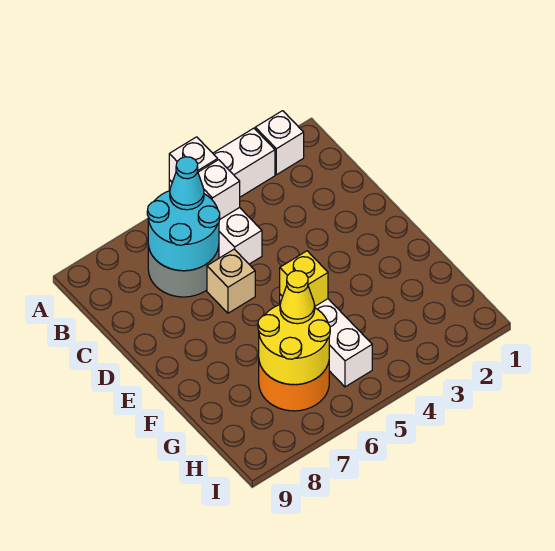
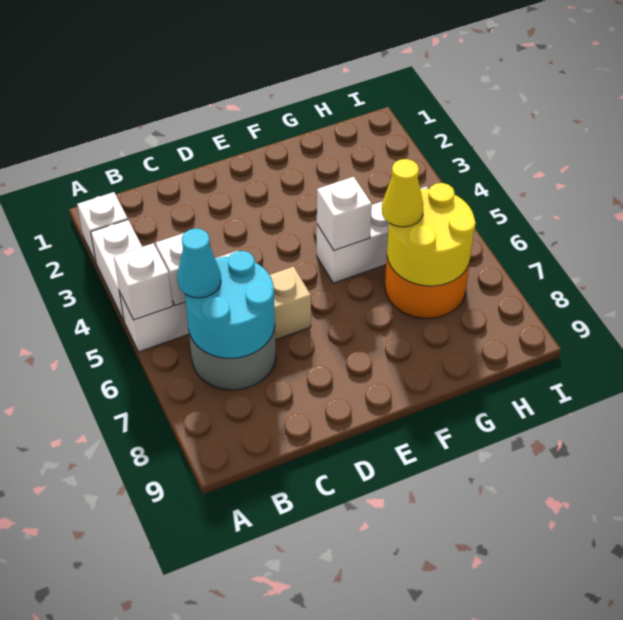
yellow brick F5 level 2 -> white brick F5 level 2

